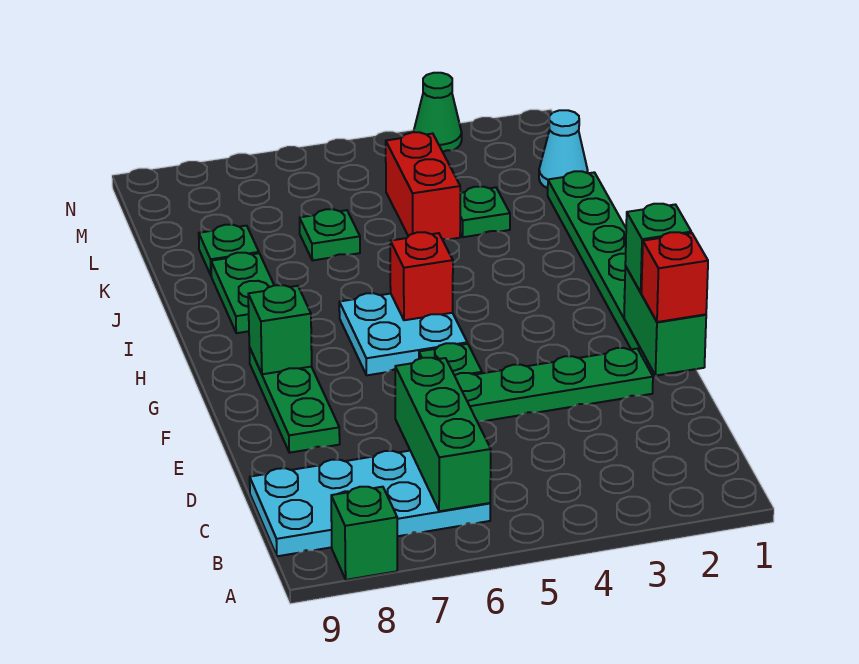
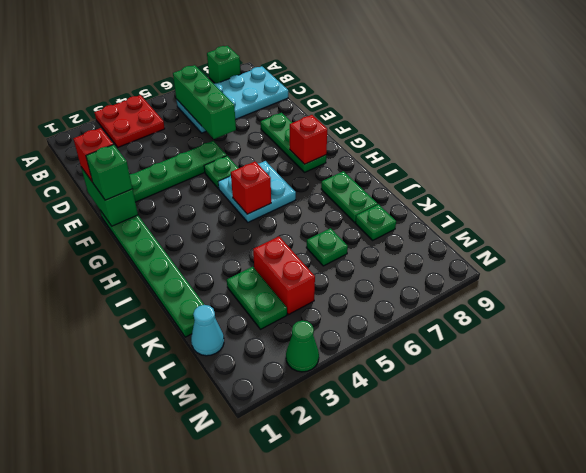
none -> red plate A3:B4 level 1
green brick G8 level 2 -> red brick G8 level 2
green plate K3 level 1 -> green plate K3:L3 level 1

